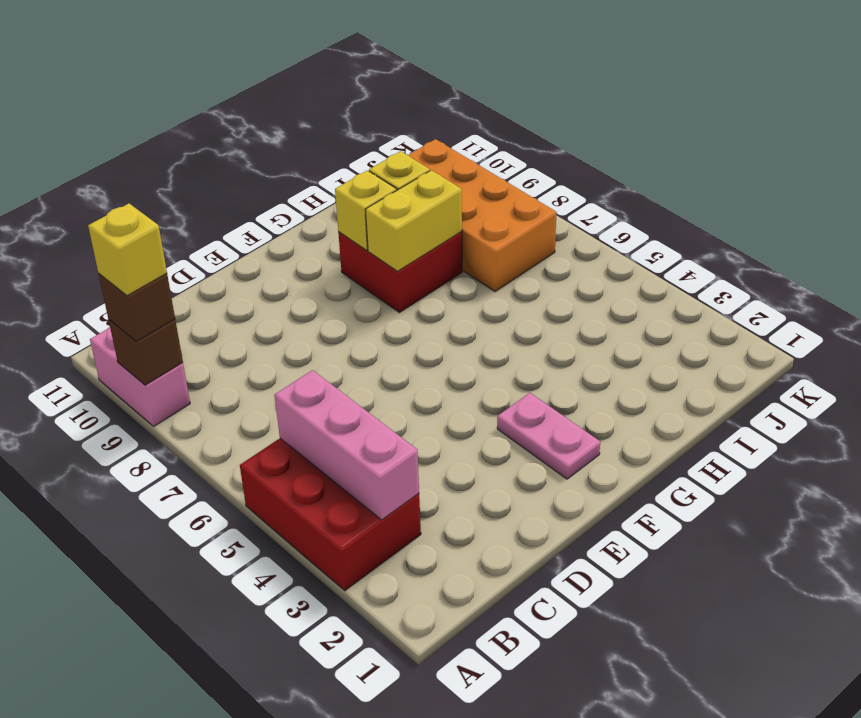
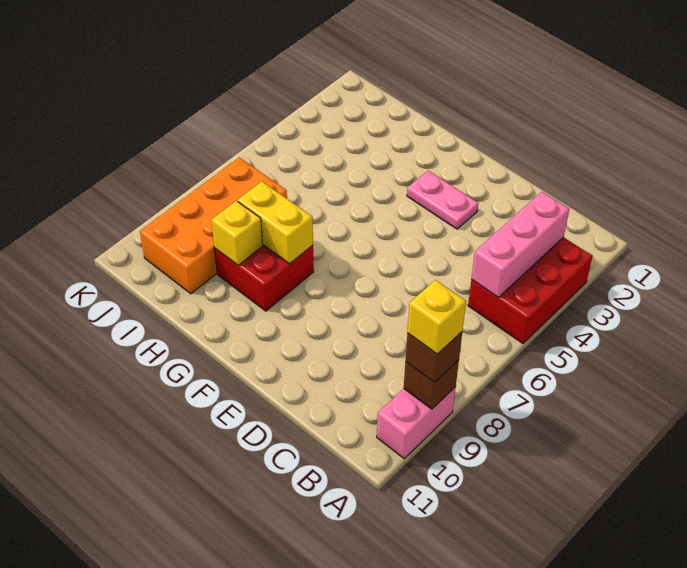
pink plate F2:F3 level 1 -> pink plate E3:F3 level 1
yellow brick G9 level 2 -> none

